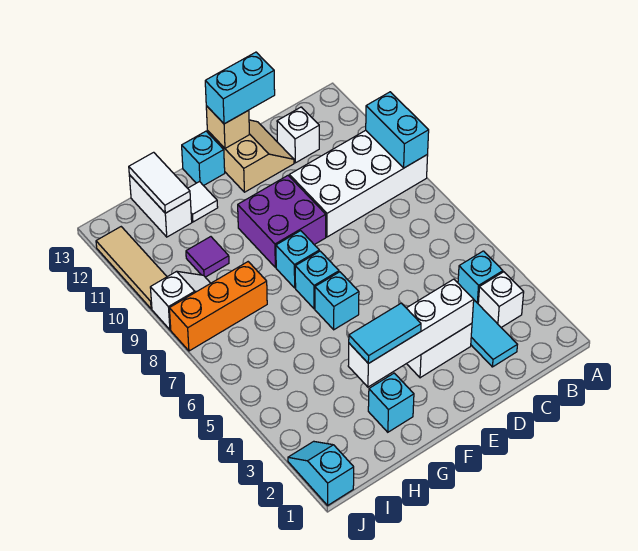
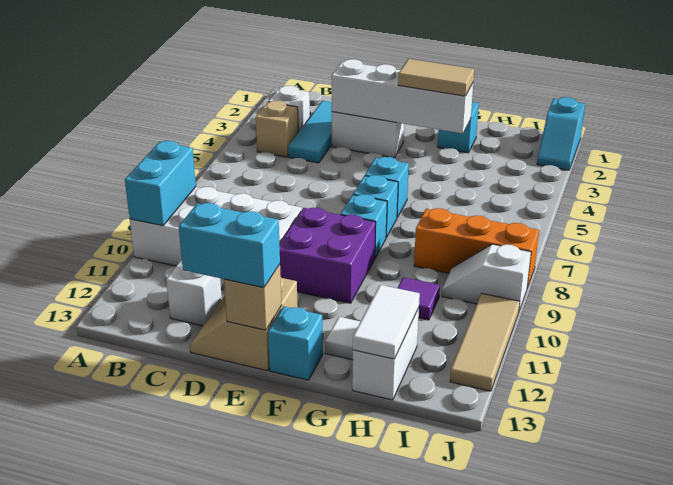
cyan brick B4 level 1 -> tan brick B4 level 1
cyan tile F3:G3 level 3 -> tan tile F3:G3 level 3

